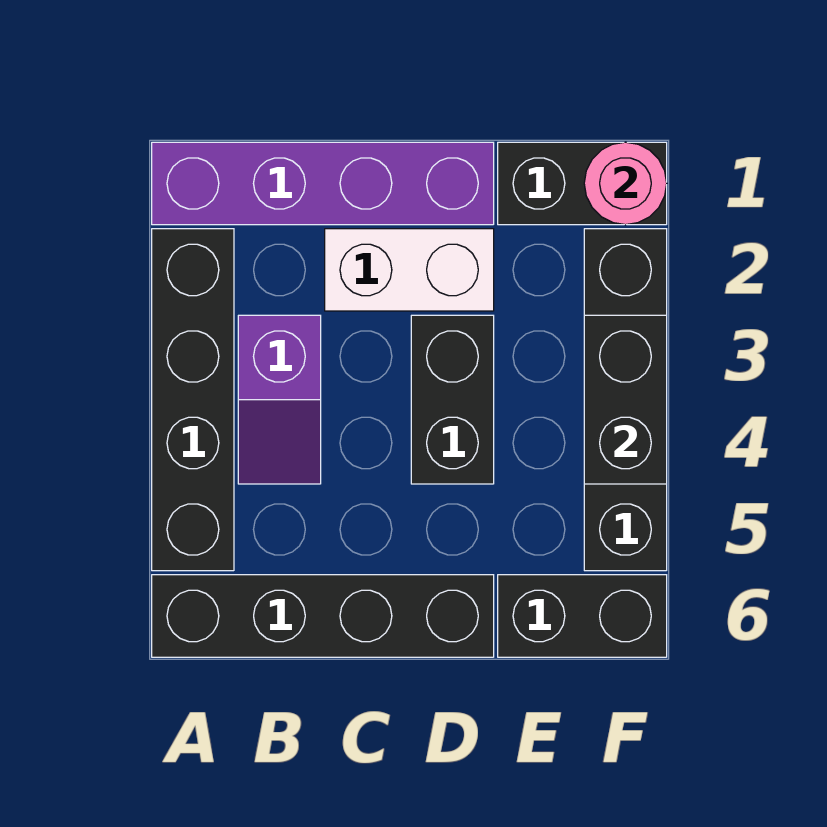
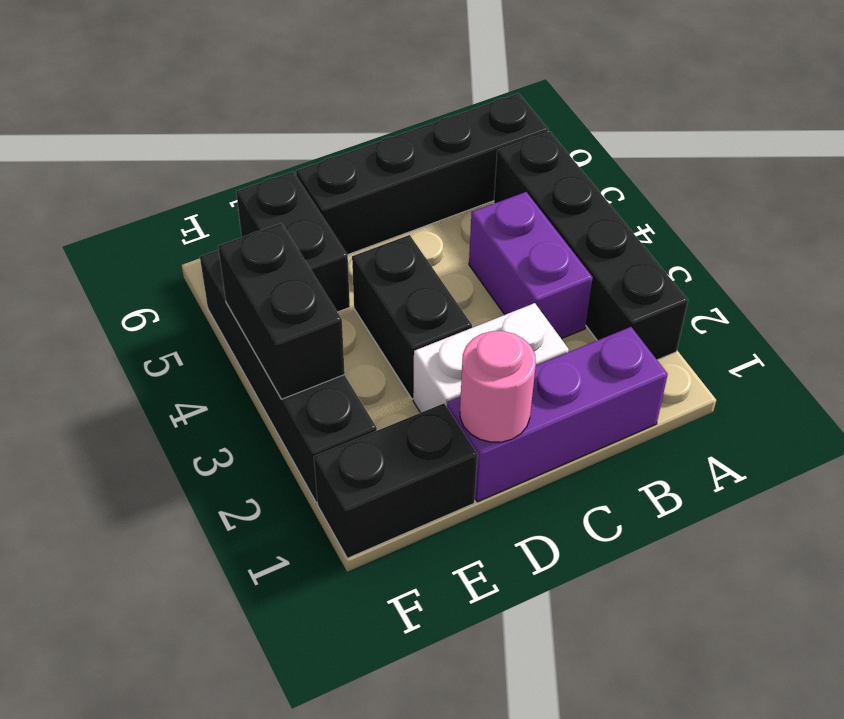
purple brick A1:D1 level 1 -> purple brick B1:D1 level 1
purple slope B3:B4 level 1 top 3 -> purple brick B3:B4 level 1
black brick E6:F6 level 1 -> black brick E5:E6 level 1
pink round brick F1 level 2 -> pink round brick D1 level 2

